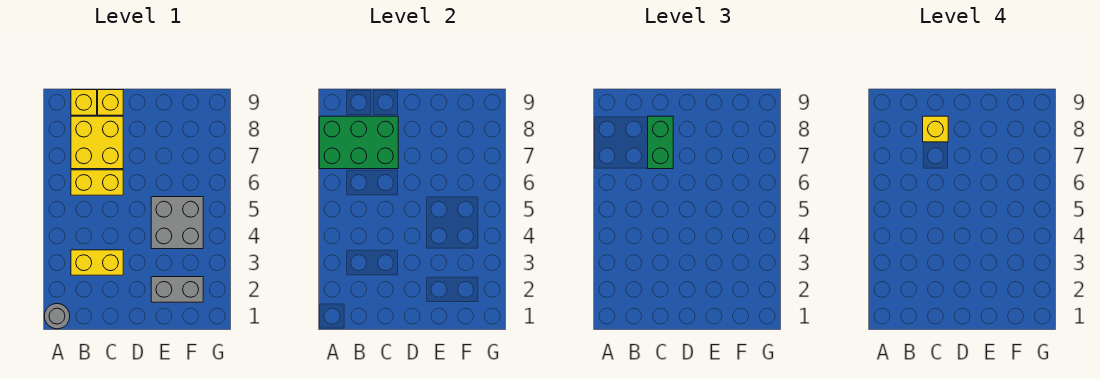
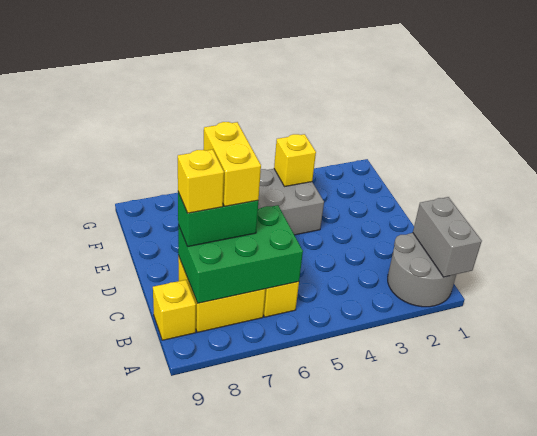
grey round brick A1 level 1 -> grey round brick A1:B2 level 1
green brick A7:C8 level 2 -> green brick B6:C8 level 2
yellow brick B3:C3 level 1 -> yellow brick C7:D7 level 4
yellow brick C9 level 1 -> yellow brick F4 level 2
grey brick E2:F2 level 1 -> grey brick A1:B1 level 2

